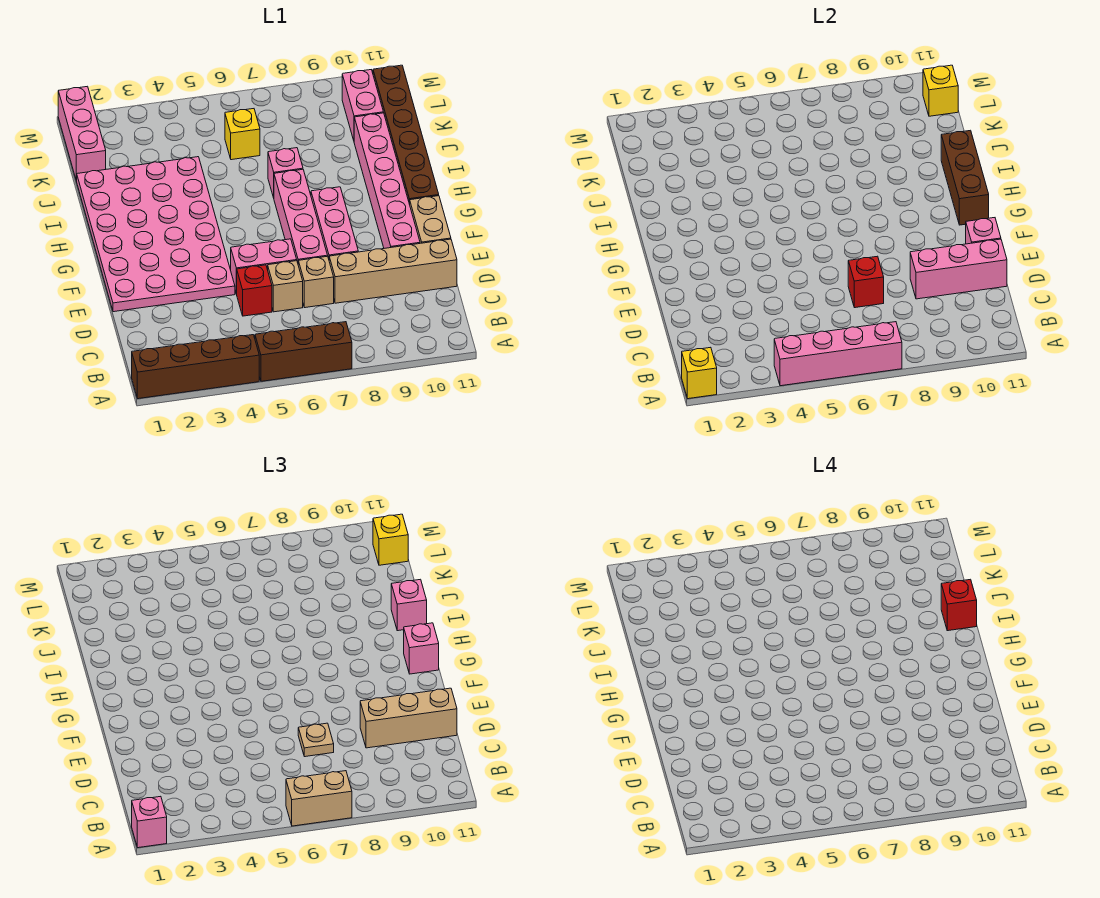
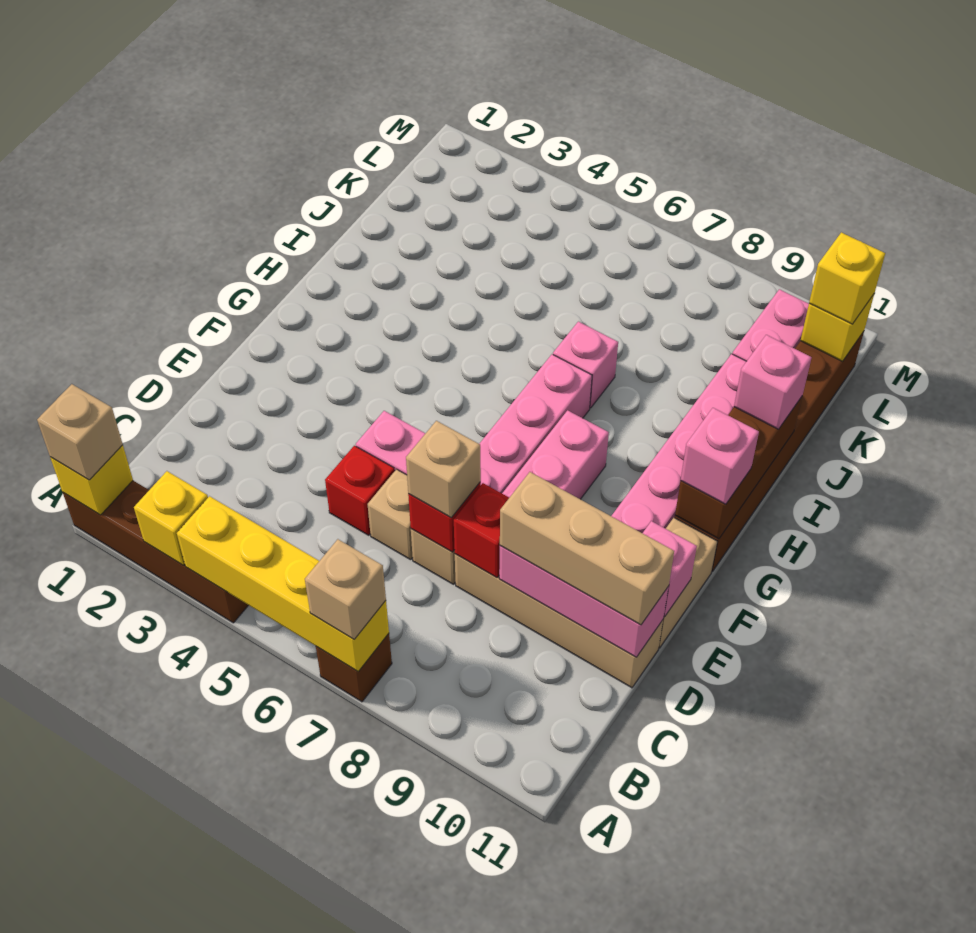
pink brick A1 level 3 -> tan brick A1 level 3
pink brick A4:A7 level 2 -> yellow brick A4:A7 level 2
brown brick A5:A7 level 1 -> brown brick A7 level 1
tan brick A6:A7 level 3 -> tan brick A7 level 3
tan plate D7 level 3 -> tan brick D7 level 3
pink plate E1:J4 level 1 -> none
red brick I11 level 4 -> red brick D8 level 2
pink brick K1:M1 level 1 -> none
yellow brick K6 level 1 -> yellow brick A3 level 2

